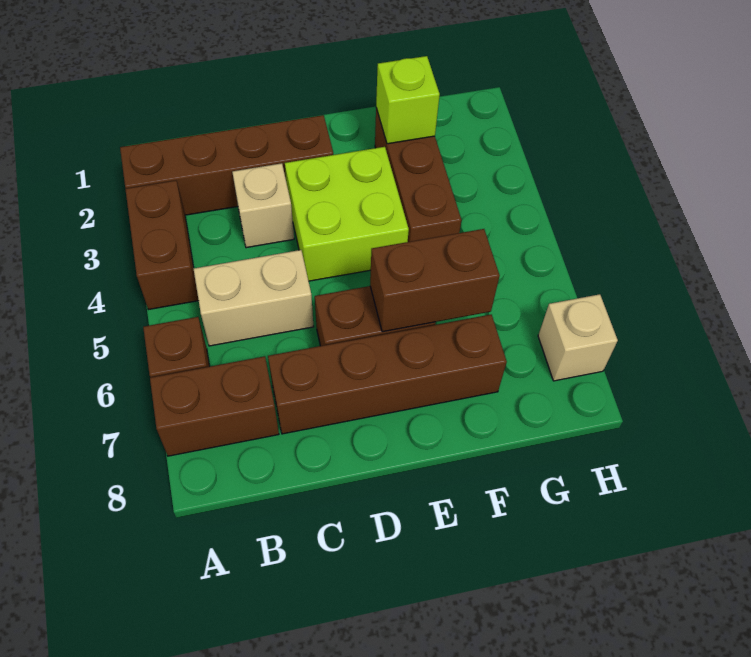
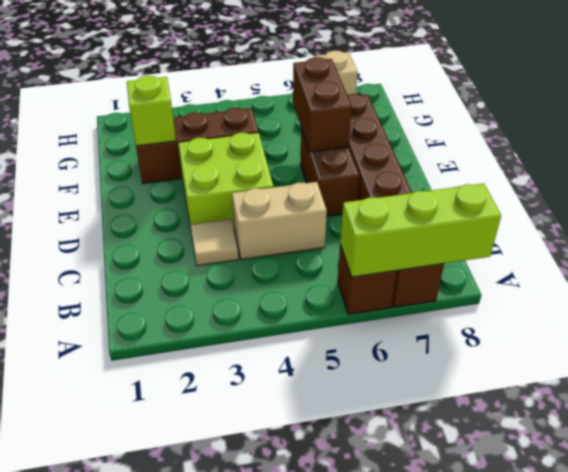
brown brick A2:D2 level 1 -> none
brown brick A3:A4 level 1 -> none
none -> lime brick A6:A8 level 2
tan brick B5:C5 level 1 -> tan brick C4:C5 level 1
tan brick C3 level 1 -> tan tile C3 level 1

